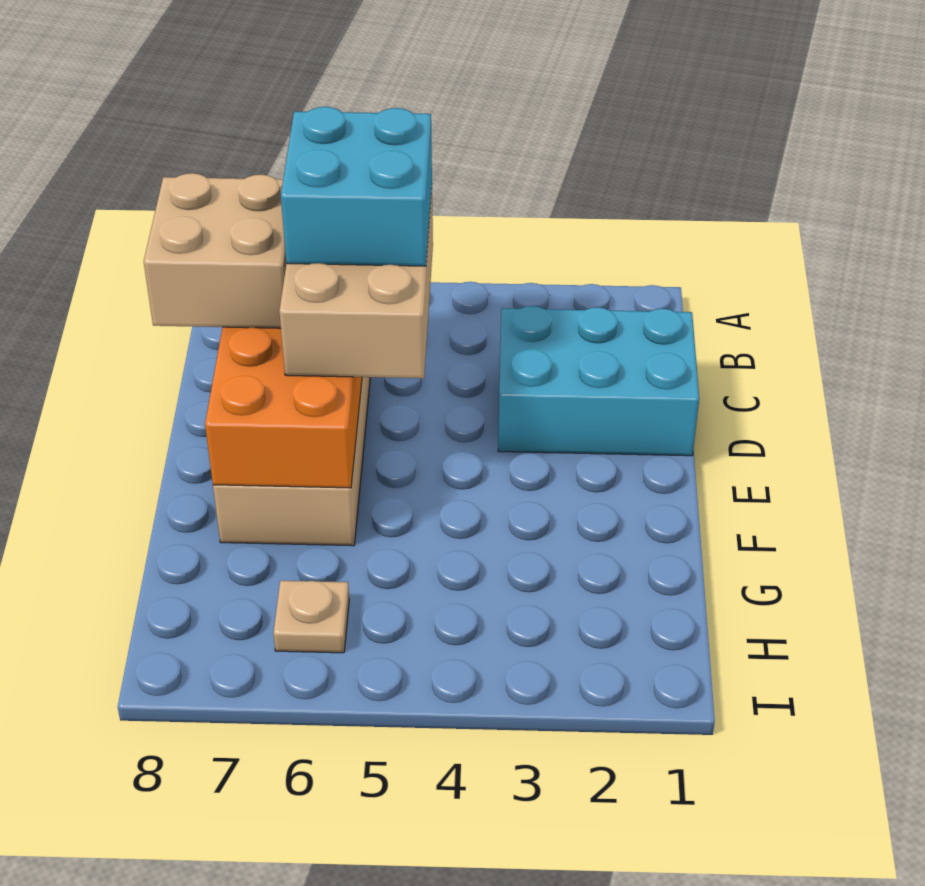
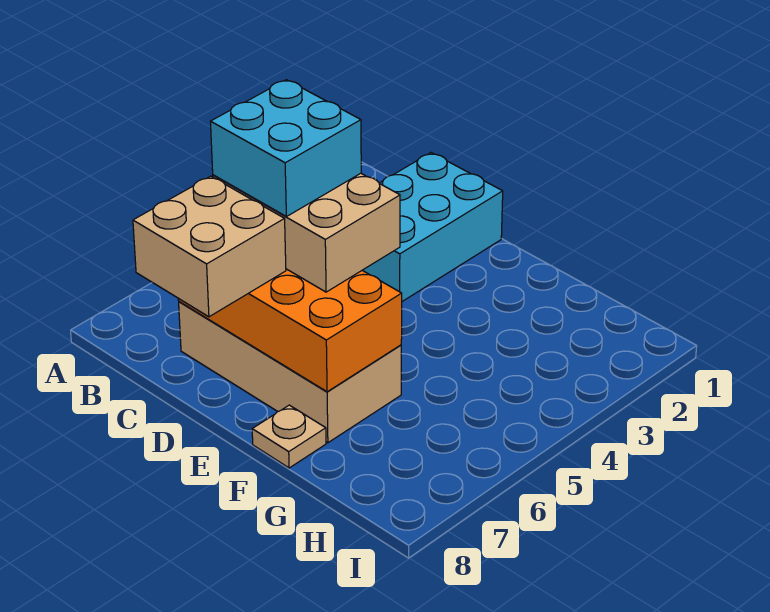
tan plate H6 level 1 -> tan plate F8 level 1

